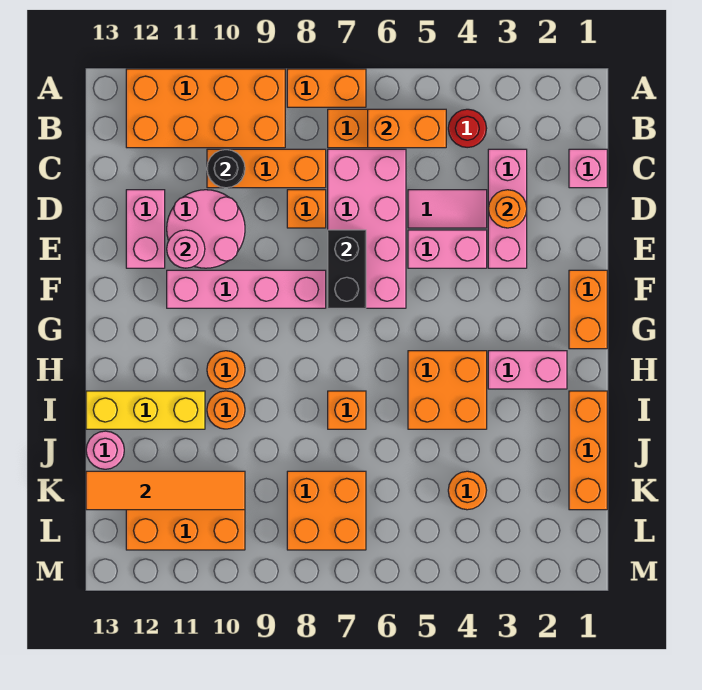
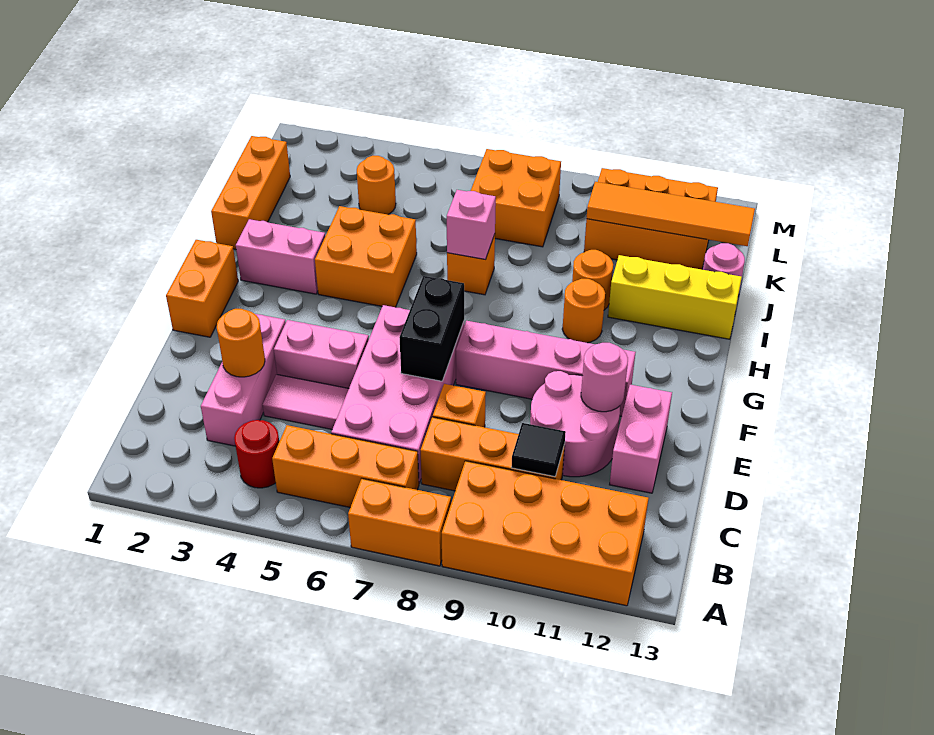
orange brick B5:B6 level 2 -> none
pink brick C1 level 1 -> pink brick I7 level 2
black round brick C10 level 2 -> black tile C10 level 2

